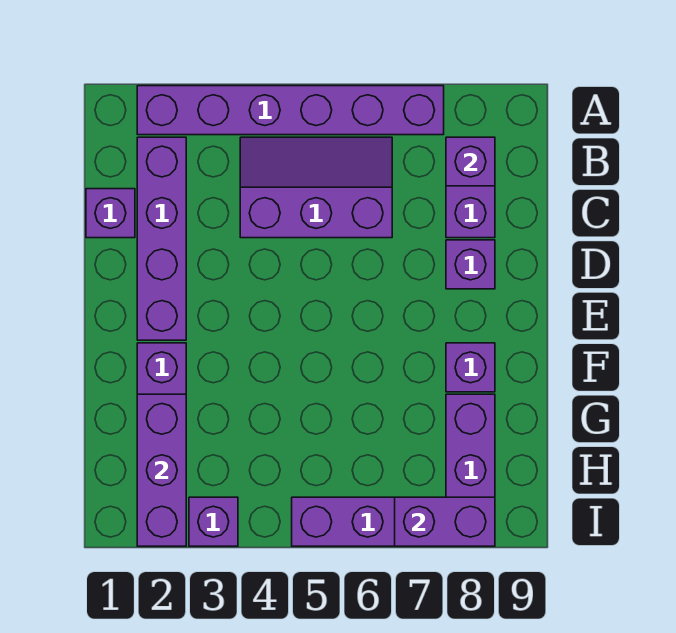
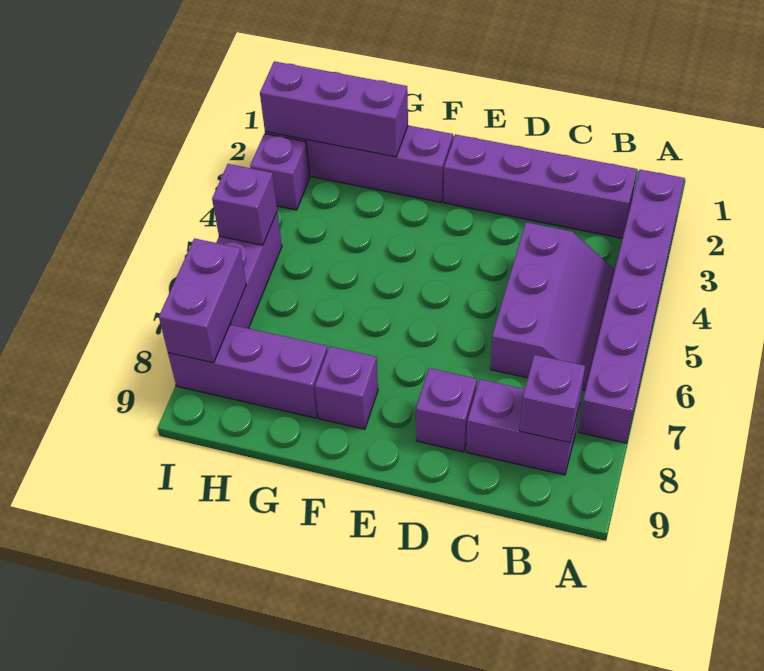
purple brick C1 level 1 -> purple brick I5 level 2

